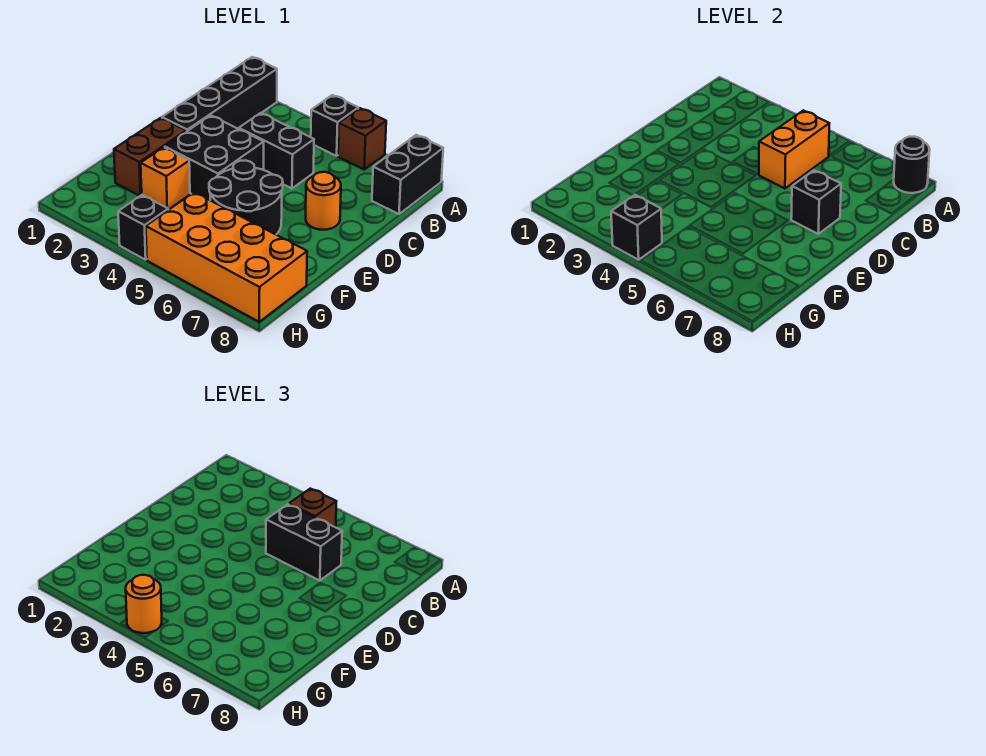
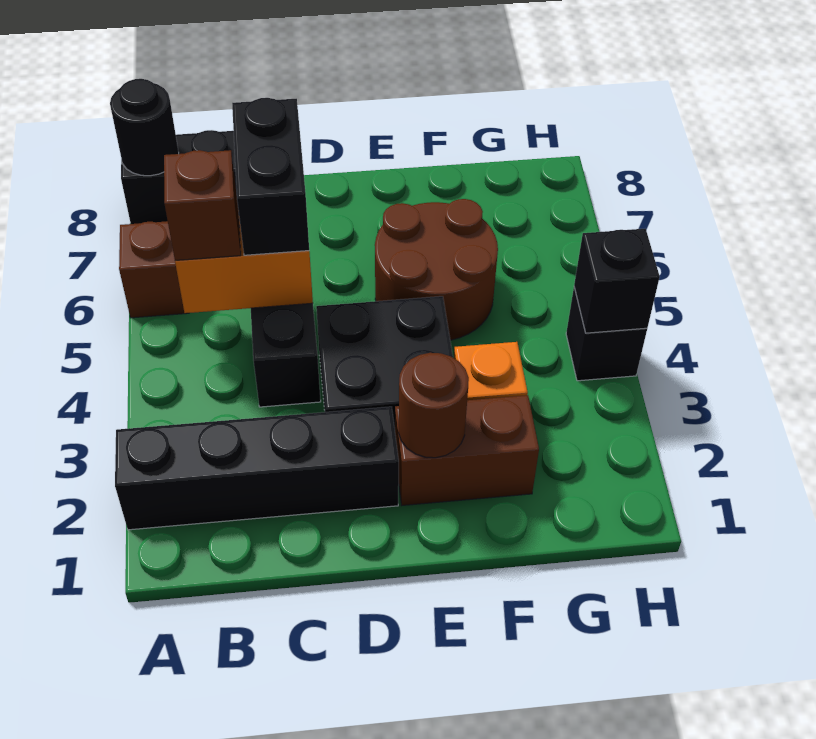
black brick A5 level 1 -> none
orange round brick D7 level 1 -> none
black brick D7 level 2 -> none
none -> brown round brick E2 level 2
black round brick E5:F6 level 1 -> brown round brick E5:F6 level 1
orange brick G5:H8 level 1 -> none
orange round brick H4 level 3 -> none

